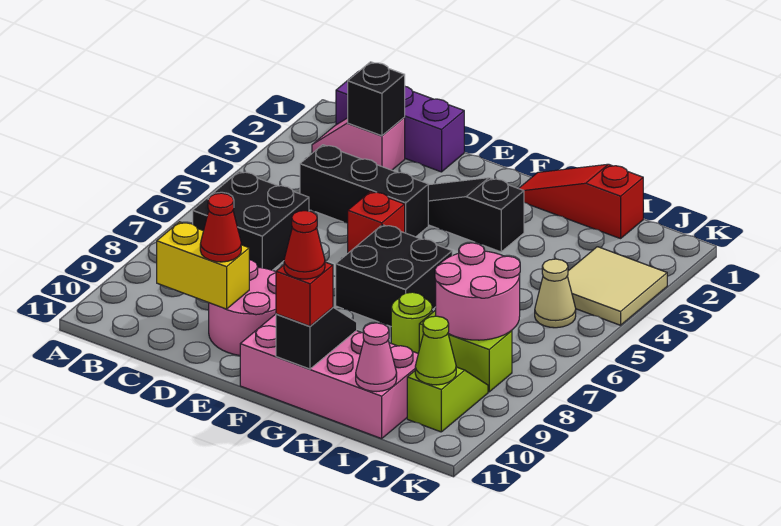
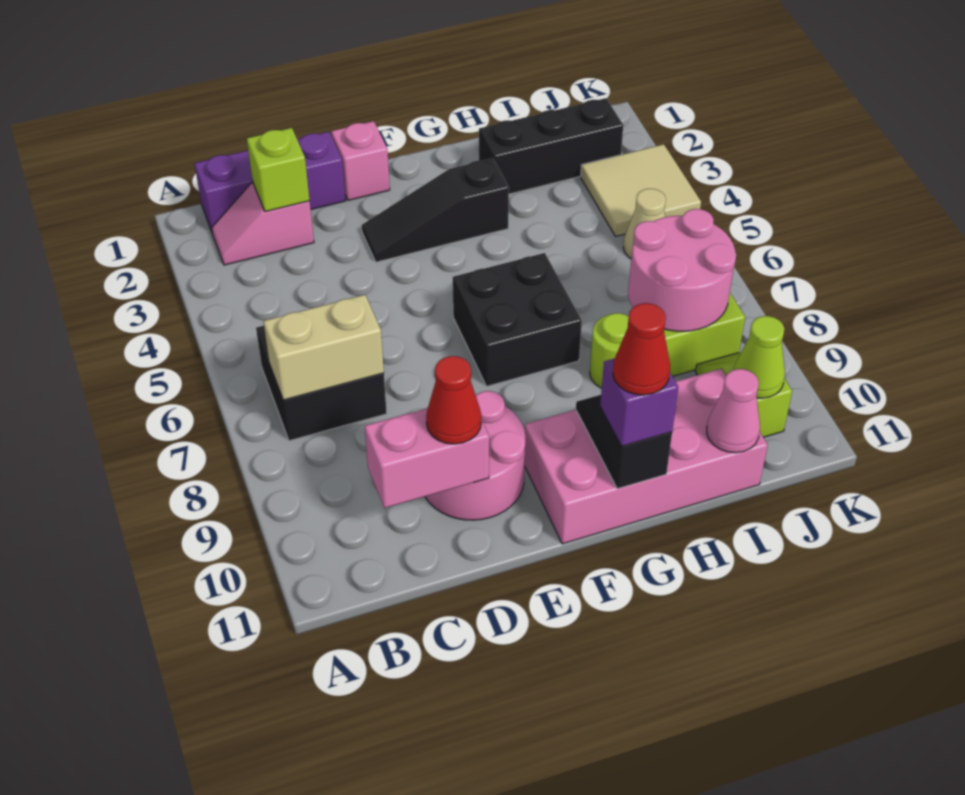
none -> tan brick B7:C7 level 2
black brick C2 level 2 -> lime brick C2 level 2
black brick C4:E4 level 1 -> black brick H2:J2 level 1
yellow brick C10:D10 level 2 -> pink brick C10:D10 level 2
none -> pink brick E1 level 1
red brick E5 level 1 -> none
red slope G1:I1 level 1 top I -> none
red brick G11 level 3 -> purple brick G11 level 3

